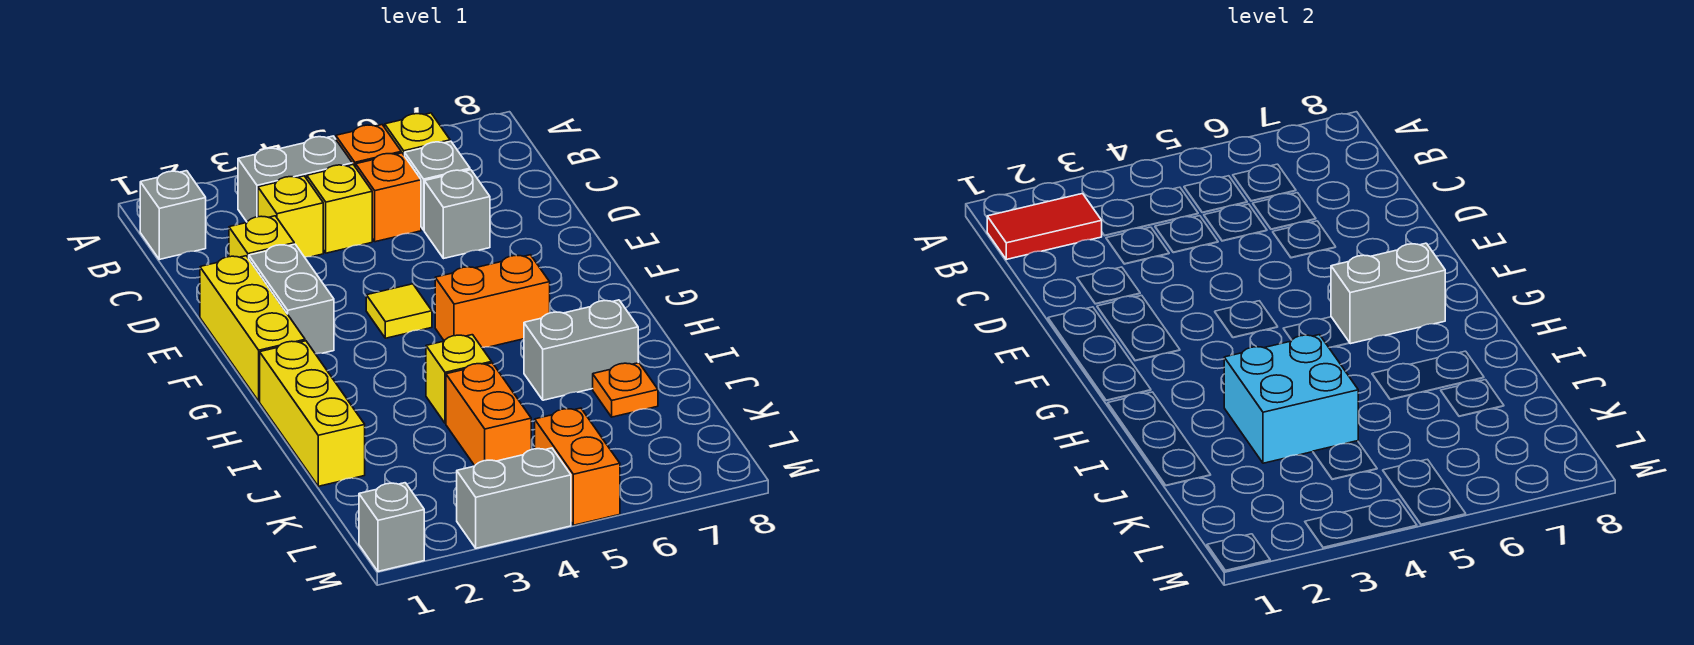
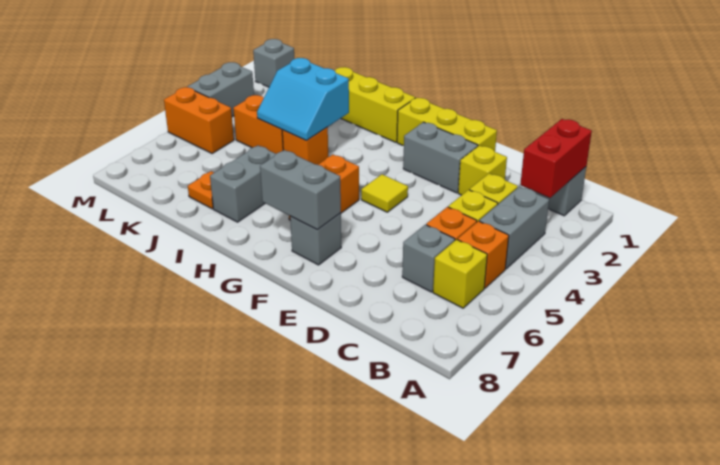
red tile B1:B2 level 2 -> red brick B1:B2 level 2
grey brick D6 level 1 -> grey brick F7 level 1
grey brick G6:G7 level 2 -> grey brick F7:G7 level 2
cyan brick I3:J4 level 2 -> cyan slope I3:J4 level 2 top 3
yellow brick I4 level 1 -> orange brick I4 level 1

